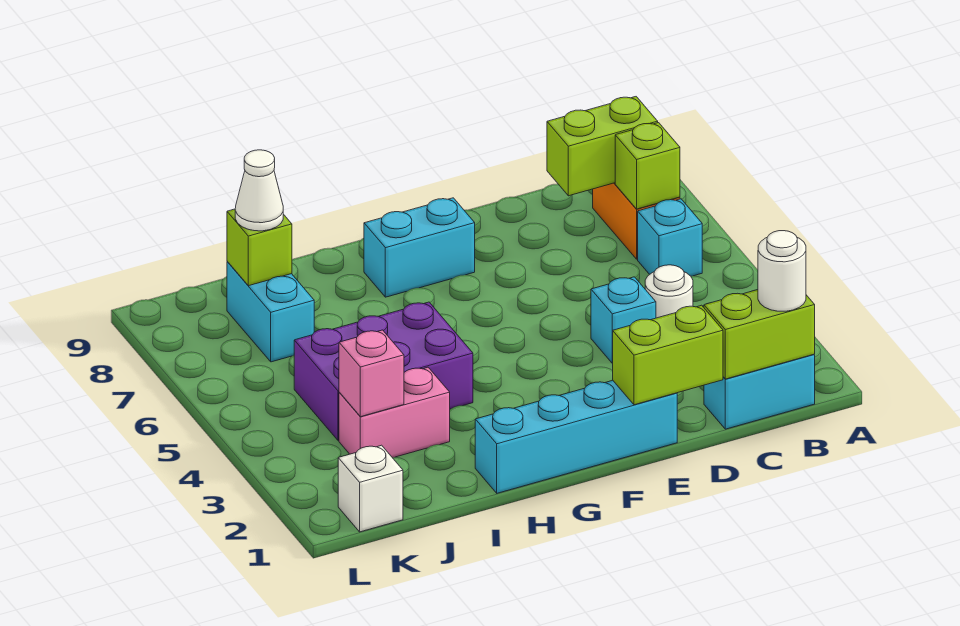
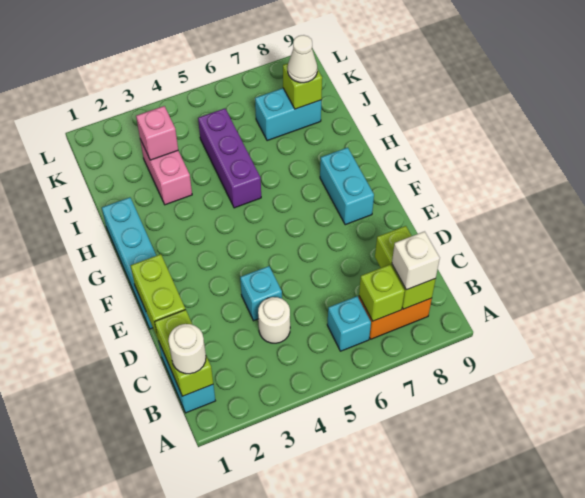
purple brick H4:J5 level 1 -> purple brick H5:J5 level 1
white brick K1 level 1 -> white brick B8 level 3

